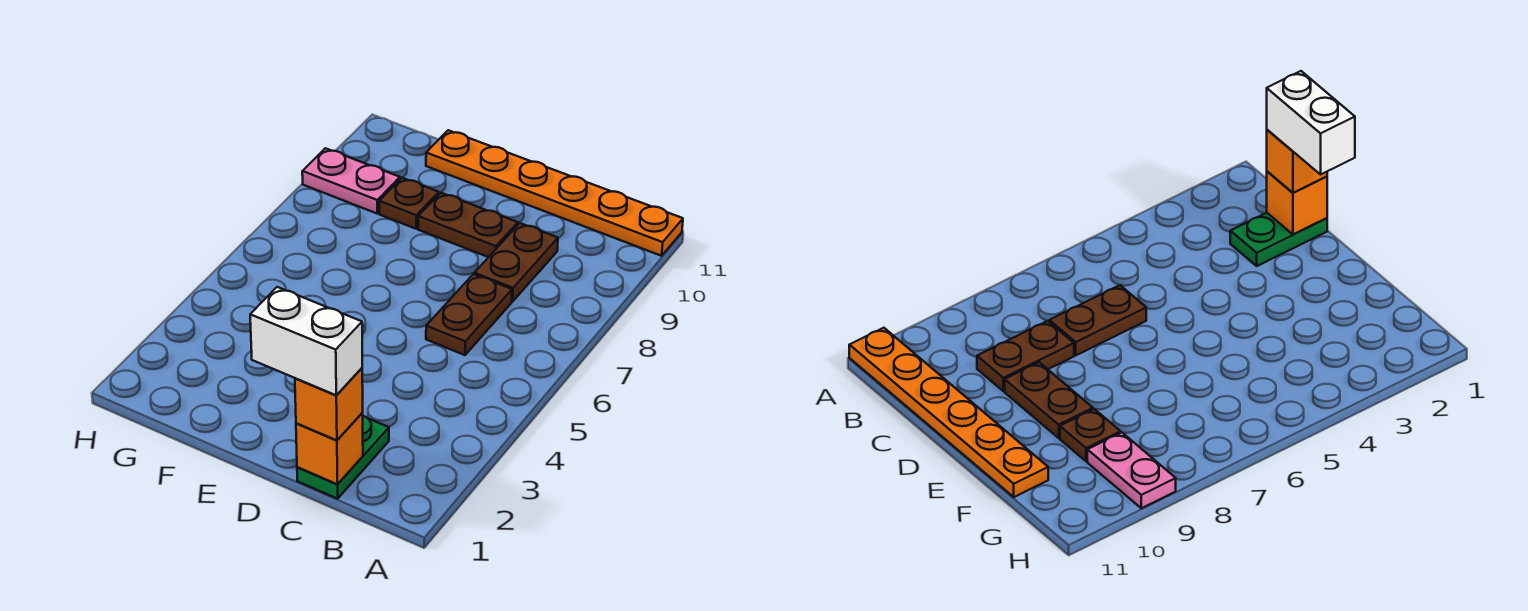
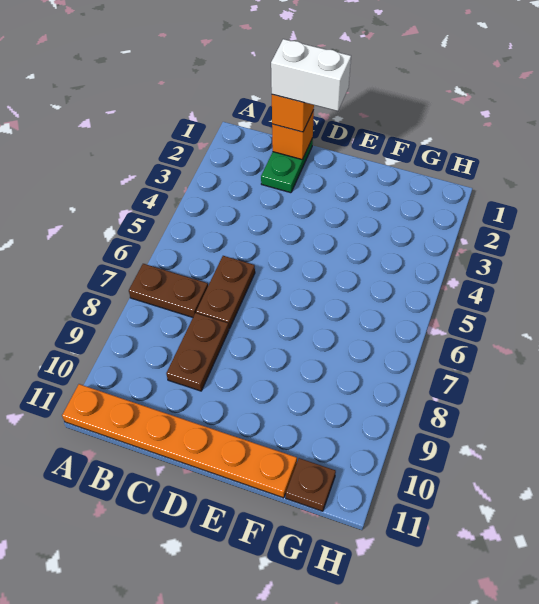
brown plate D9:E9 level 1 -> brown plate A7:B7 level 1
brown plate F9 level 1 -> brown plate G11 level 1
pink plate G9:H9 level 1 -> none

